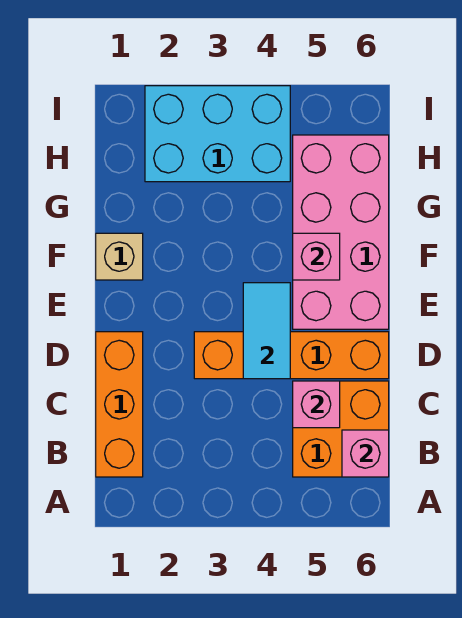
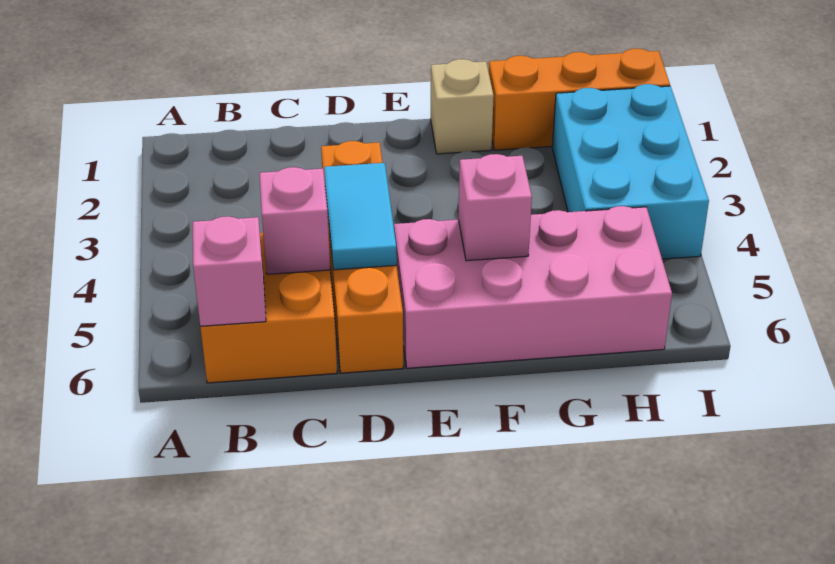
orange brick B1:D1 level 1 -> orange brick G1:I1 level 1
cyan tile D4:E4 level 2 -> cyan tile D4:D5 level 2

